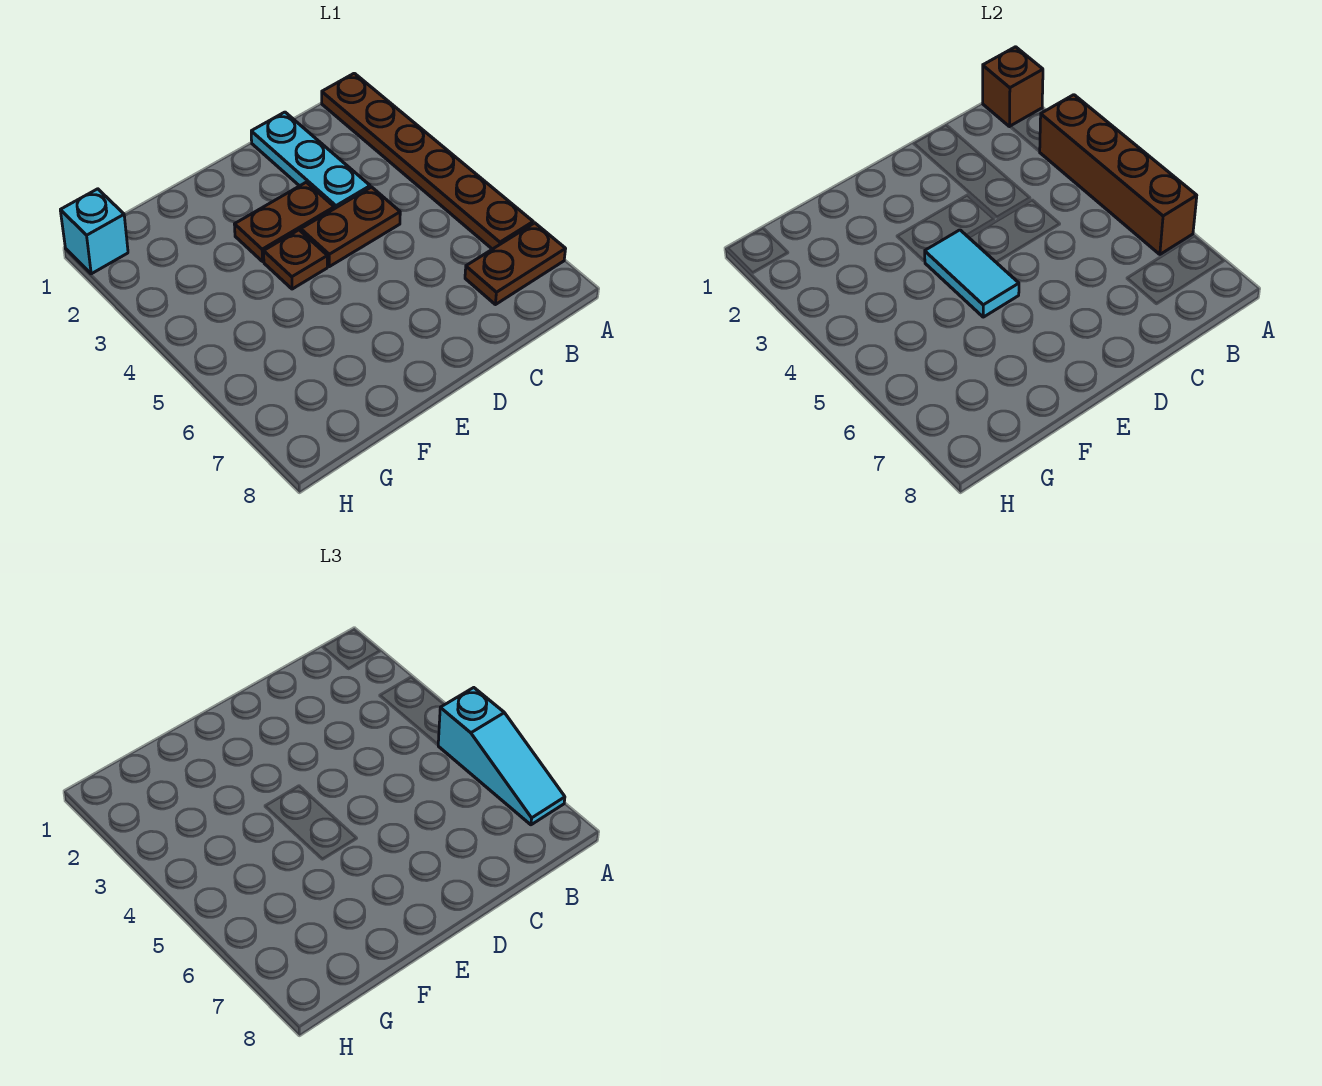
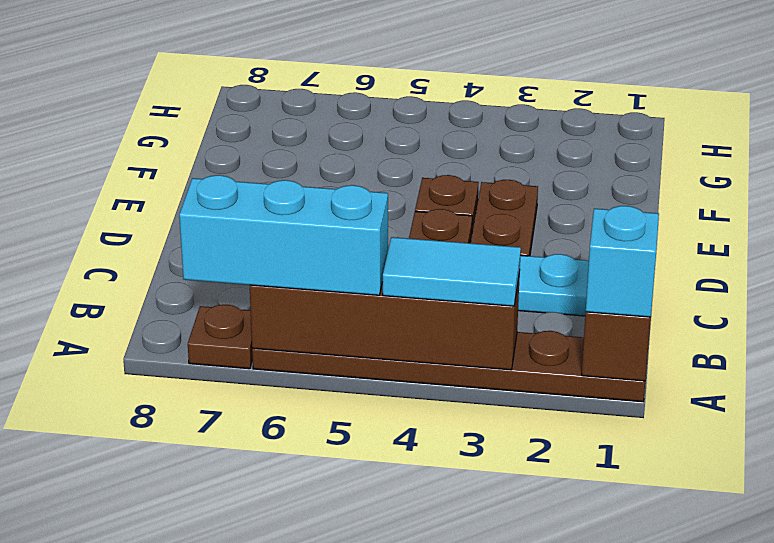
cyan slope A5:A7 level 3 top 5 -> cyan brick A5:A7 level 3
brown plate A7:B7 level 1 -> brown plate A7 level 1
cyan tile E4:E5 level 2 -> cyan tile A3:A4 level 3
cyan brick H1 level 1 -> cyan brick A1 level 3

